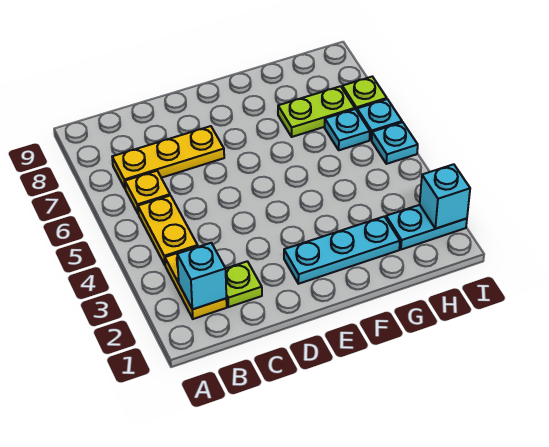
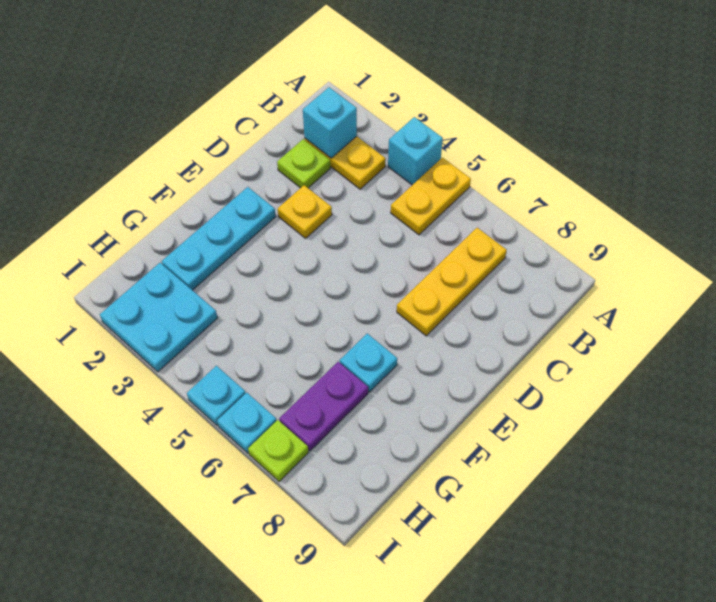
yellow plate B4:B5 level 1 -> yellow plate A5:B5 level 1
yellow plate B6 level 1 -> yellow plate D3 level 1
lime plate G7:H7 level 1 -> purple plate G7:H7 level 1
cyan plate H2:I2 level 1 -> cyan plate H2:I3 level 1
cyan plate H6 level 1 -> cyan plate F7 level 1
cyan brick I2 level 2 -> cyan brick A4 level 1

